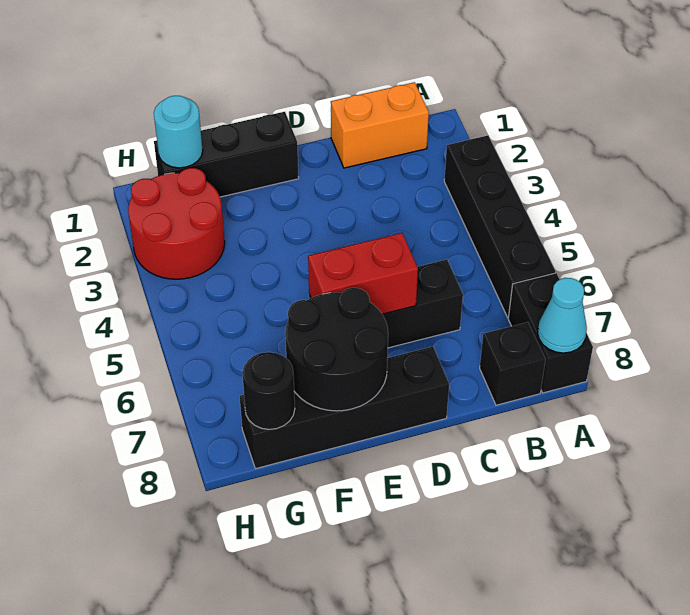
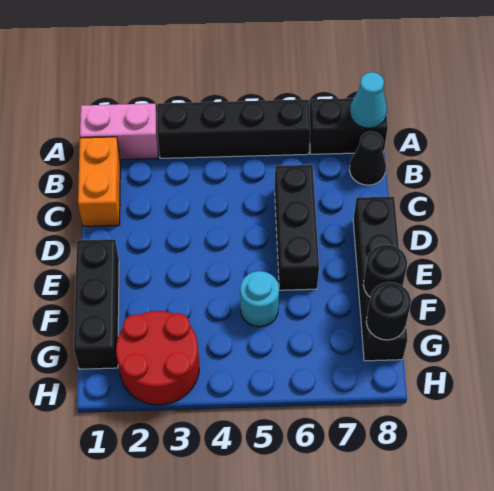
none -> pink brick A1:A2 level 1
black brick B8 level 1 -> black cone B8 level 1
red brick D6:E6 level 2 -> none
black round brick E7:F8 level 2 -> black round brick F8 level 2
cyan round brick G1 level 2 -> cyan round brick F5 level 1

